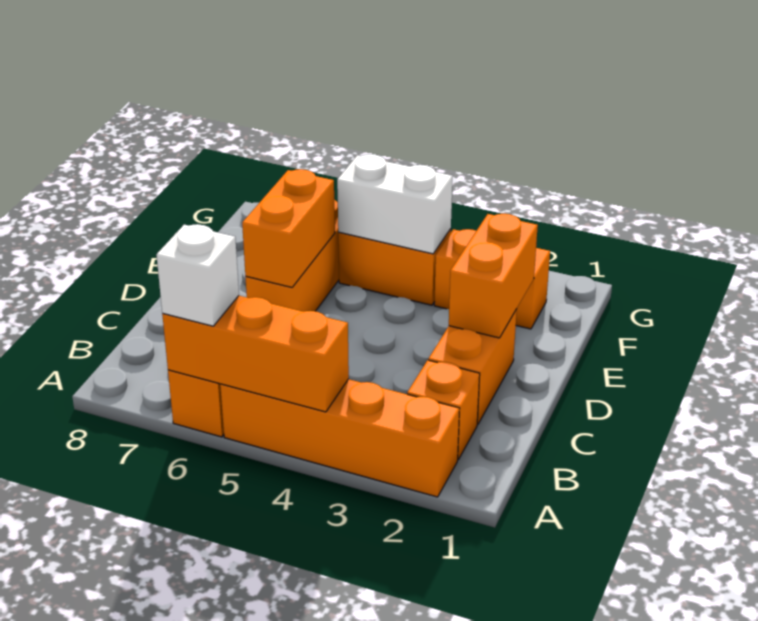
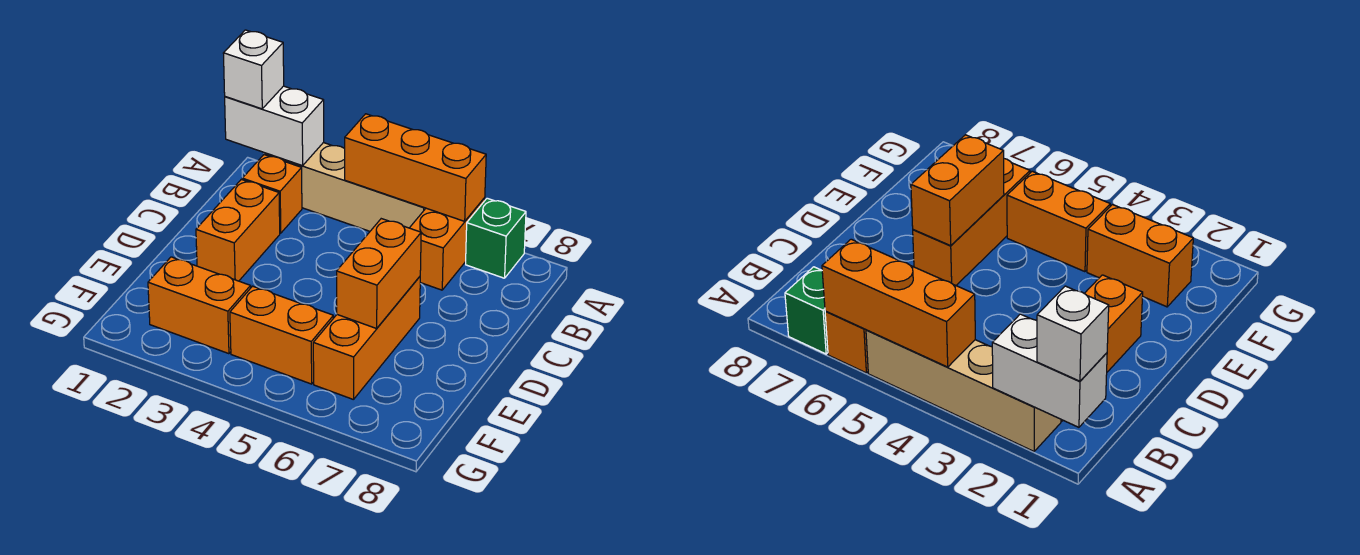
orange brick A2:A5 level 1 -> tan brick A2:A5 level 1
white brick A6 level 3 -> white brick A1 level 3
none -> green brick A7 level 1
orange brick D2:E2 level 2 -> none
white brick F4:F5 level 2 -> white brick A1:A2 level 2

